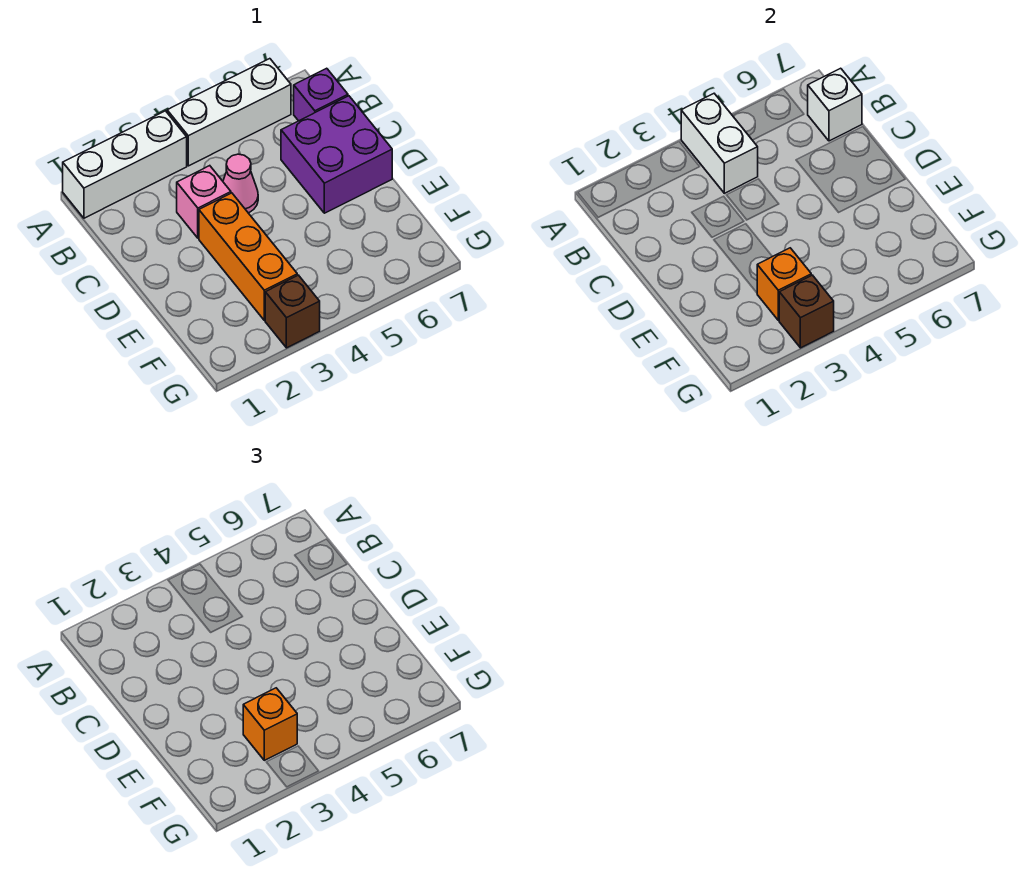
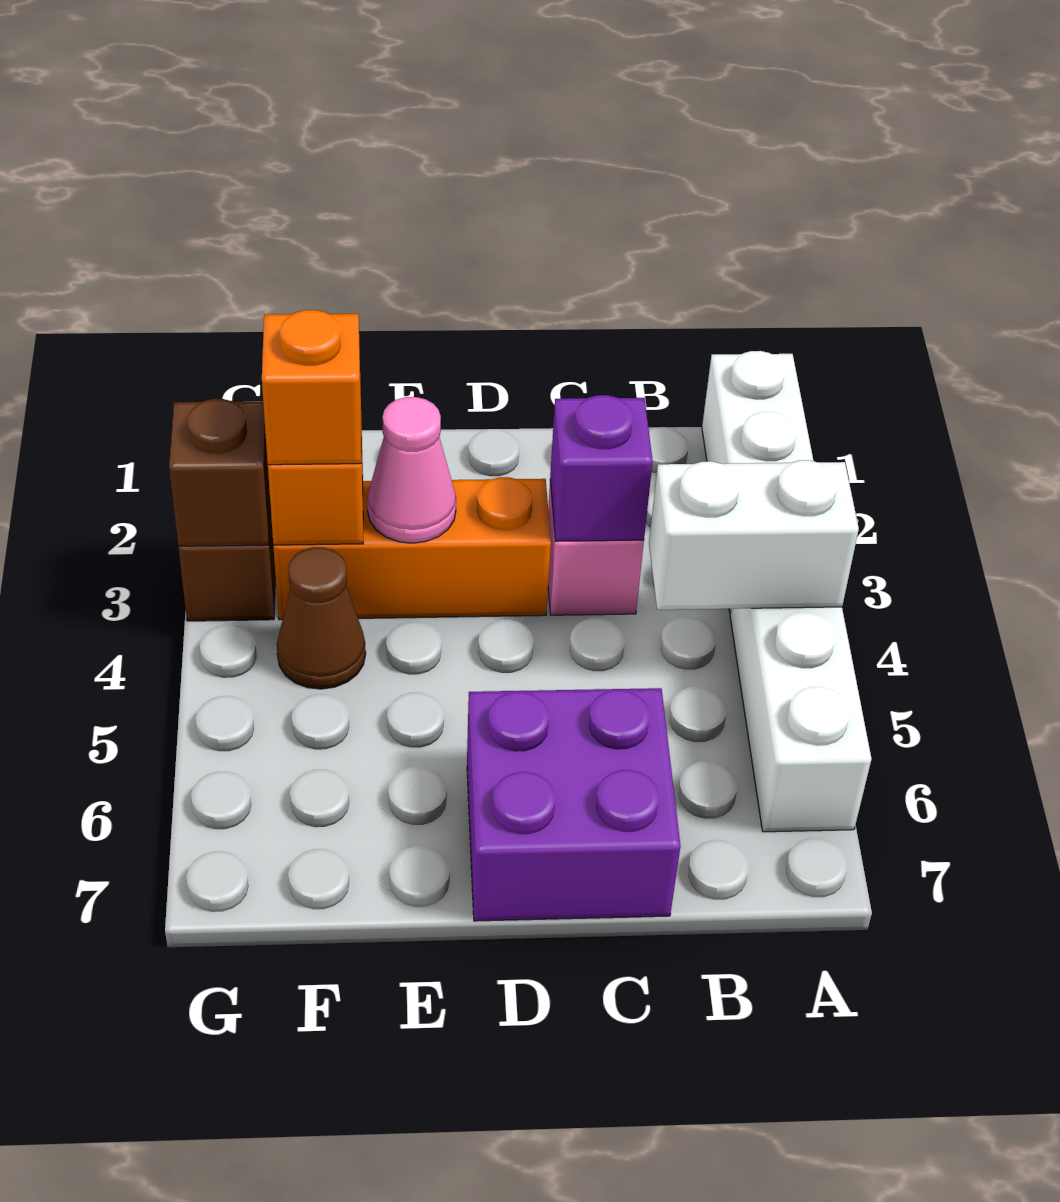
purple brick B7 level 1 -> purple brick C3 level 2
white brick B7 level 2 -> none
pink cone C4 level 1 -> pink cone E3 level 2
none -> brown cone F4 level 1

